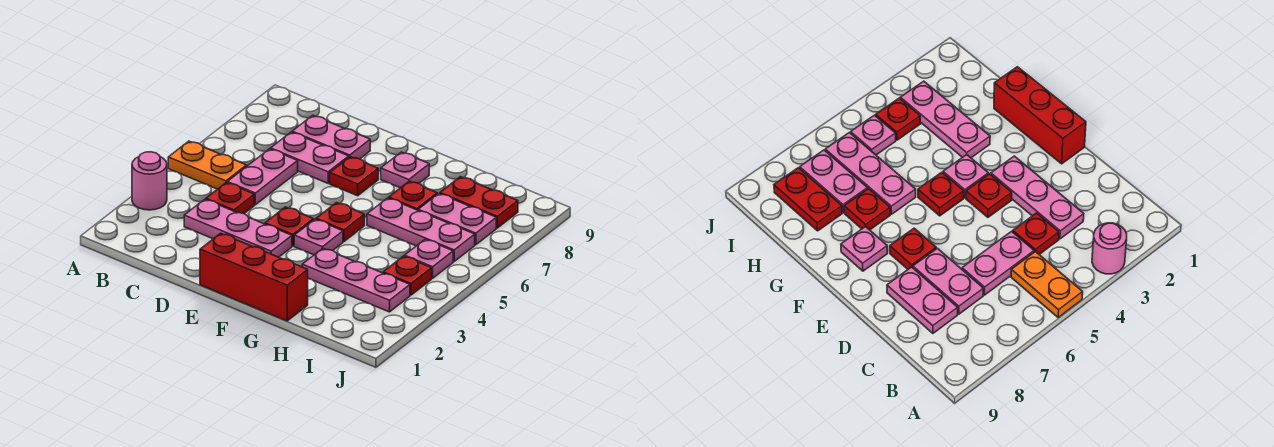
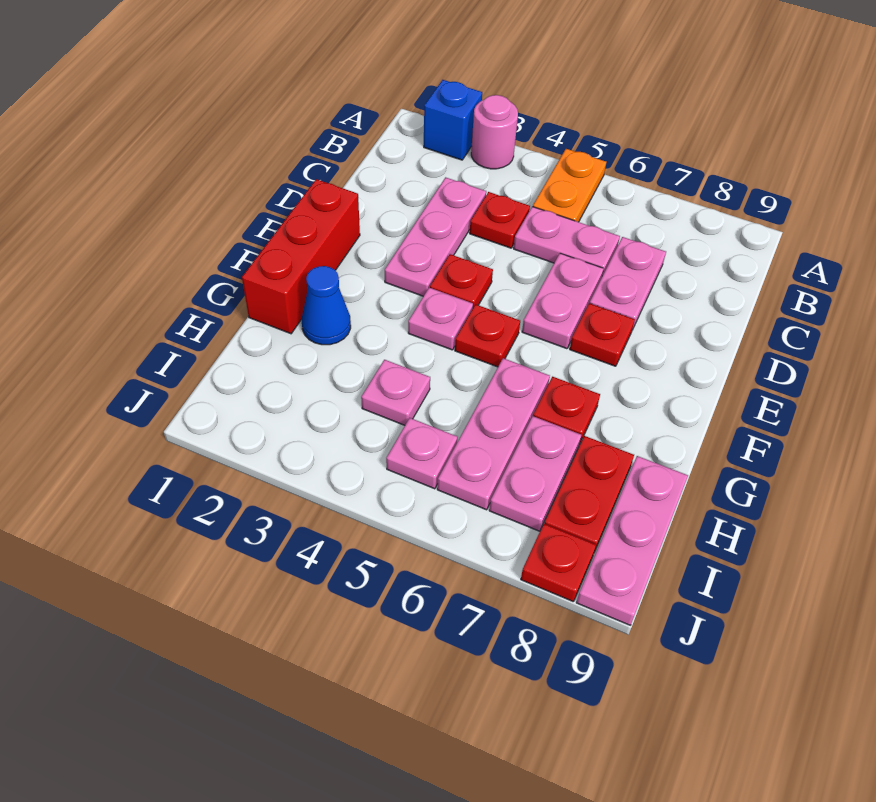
none -> blue brick A2 level 1
pink plate C8:D8 level 1 -> pink plate D6:E6 level 1
pink plate F8 level 1 -> pink plate H4 level 1
none -> blue cone G2 level 1
pink plate G3:I3 level 1 -> pink plate H9:J9 level 1
red plate I4 level 1 -> red plate J8 level 1

